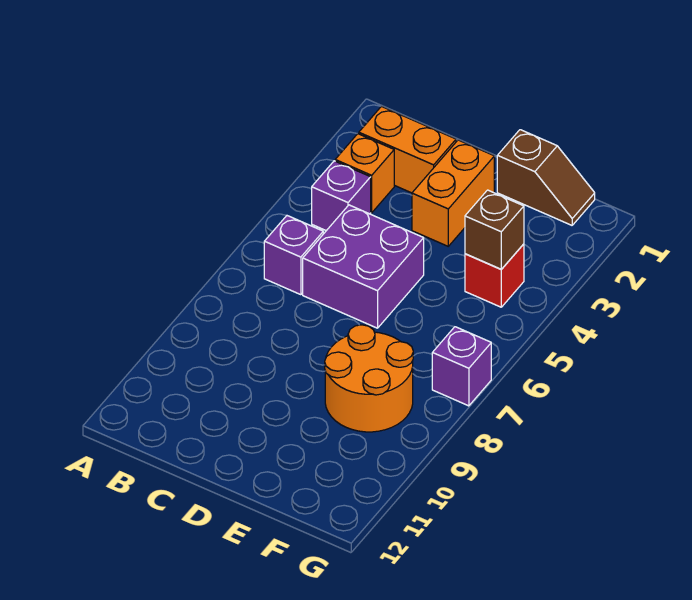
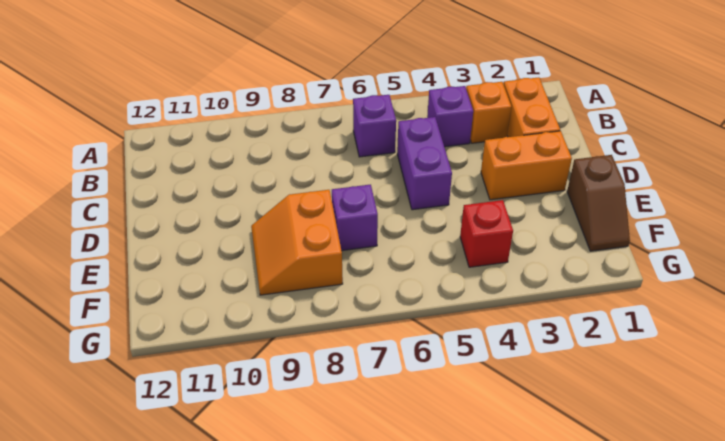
purple brick C5:D6 level 1 -> purple brick C5:D5 level 1
orange round brick E8:F9 level 1 -> orange slope E8:F9 level 1 top 8
brown brick F4 level 2 -> none
purple brick G7 level 1 -> purple brick E7 level 1

